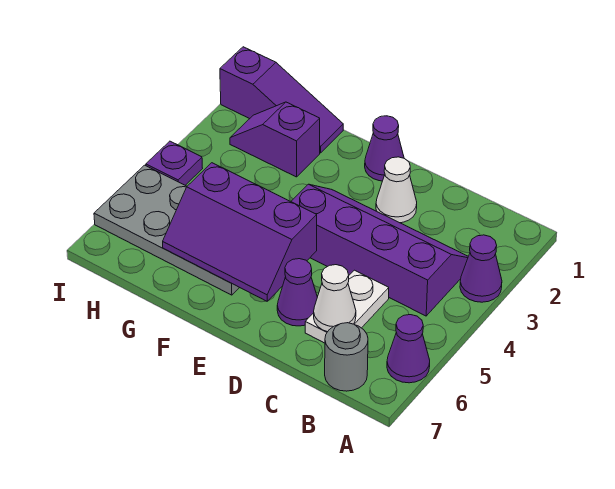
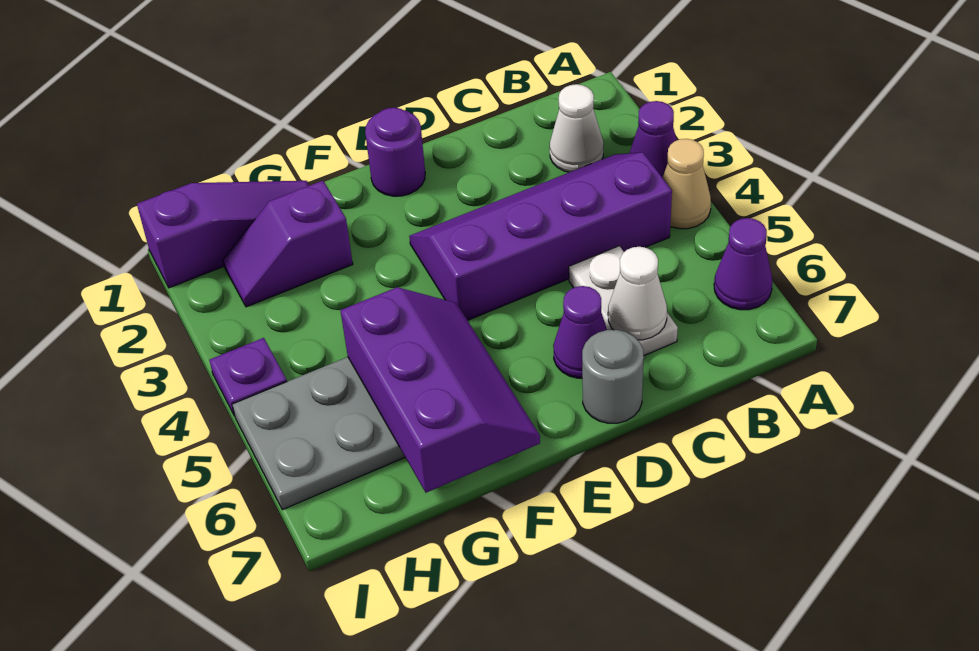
none -> tan cone A4 level 1
grey round brick B7 level 1 -> grey round brick D7 level 1
white cone D2 level 1 -> white cone B2 level 1
purple cone E1 level 1 -> purple round brick E1 level 1
purple slope E5:G6 level 2 top 5 -> purple slope F5:G7 level 2 top G

